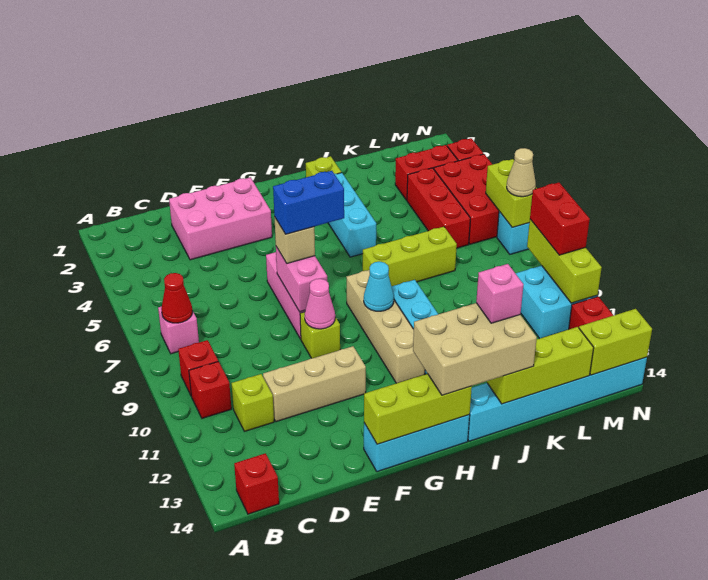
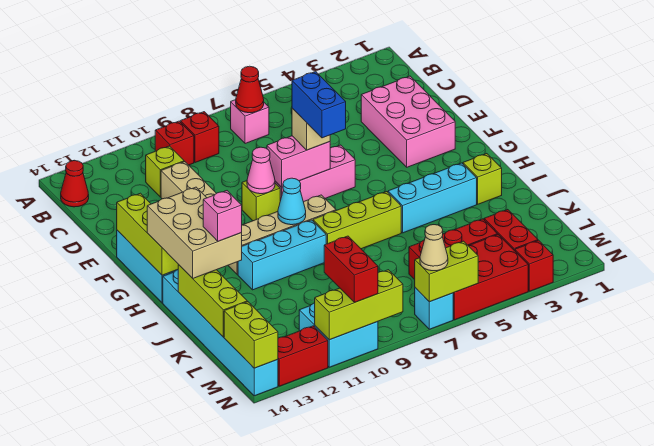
red brick B14 level 1 -> red cone B14 level 1
lime brick I7:K7 level 1 -> lime brick I6:I8 level 1
red brick N9:N10 level 3 -> red brick M10:N10 level 3

